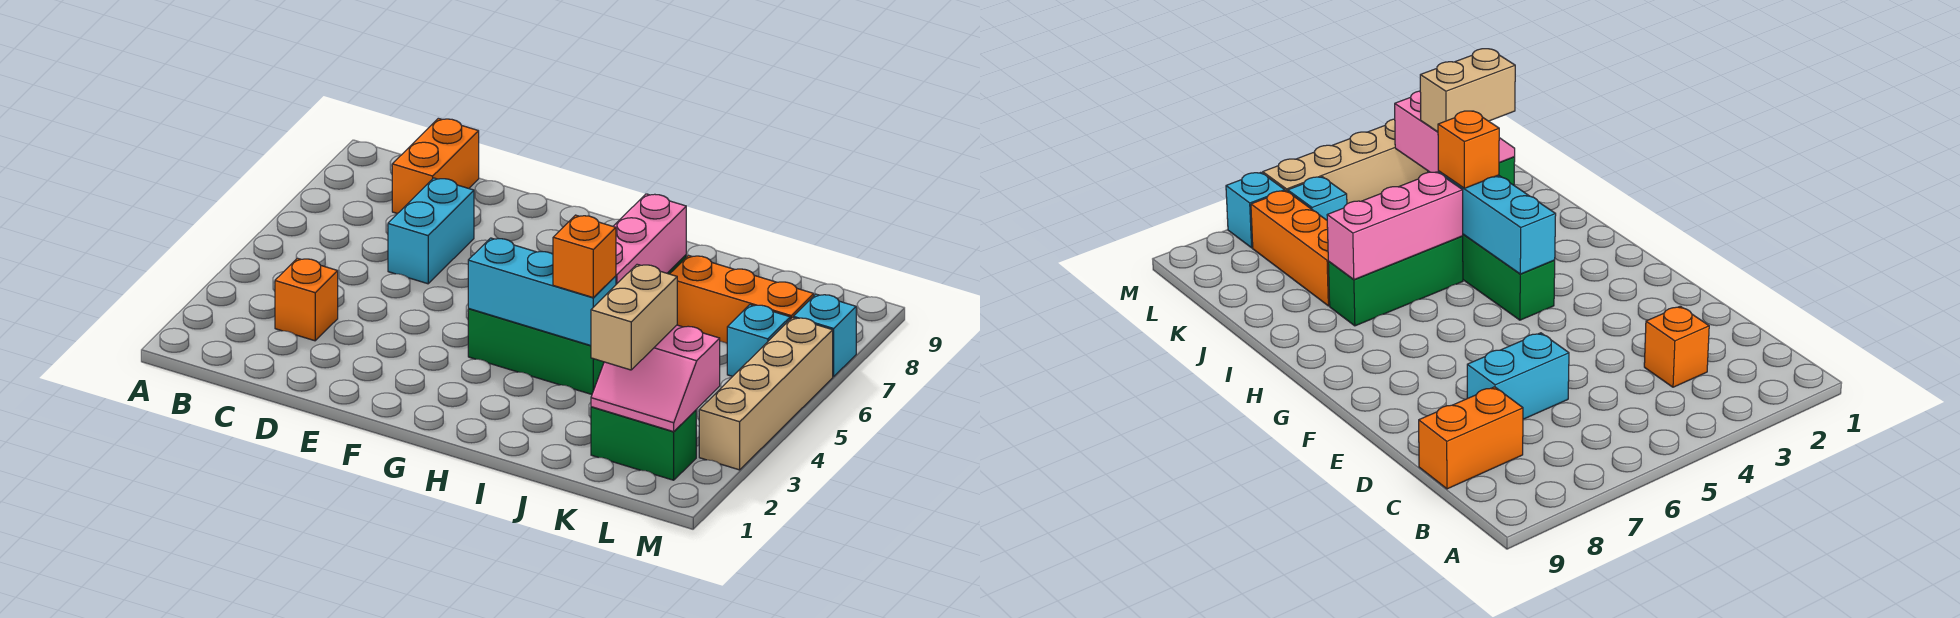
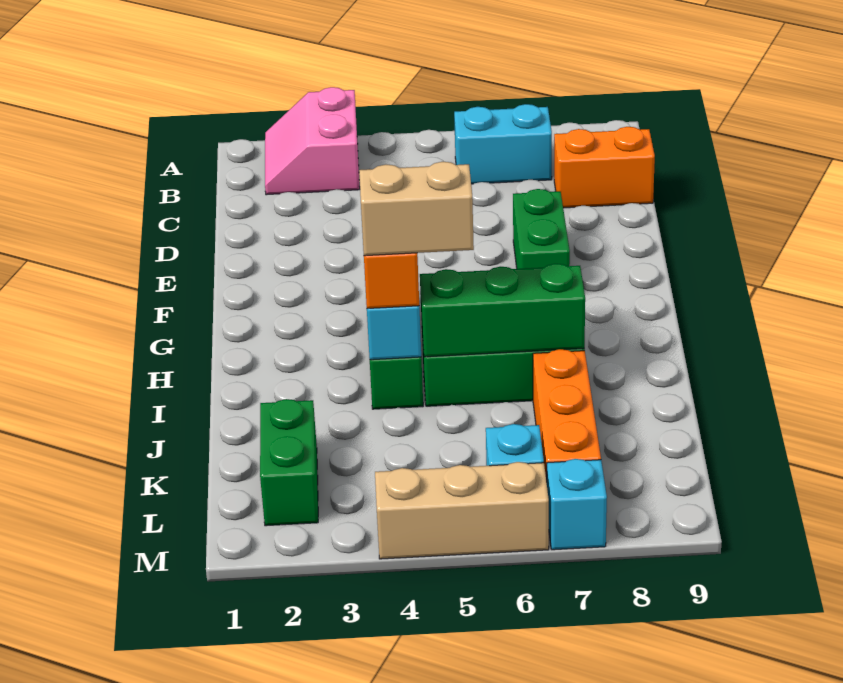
orange brick C3 level 1 -> none
cyan brick D6:D7 level 1 -> cyan brick B6:B7 level 1
none -> green brick E7:F7 level 1
pink brick I5:I7 level 2 -> green brick I5:I7 level 2
pink slope K2:L3 level 2 top 3 -> pink slope A2:B3 level 1 top 3
tan brick K2:K3 level 3 -> tan brick I4:I5 level 4
tan brick M3:M6 level 1 -> tan brick M4:M6 level 1

